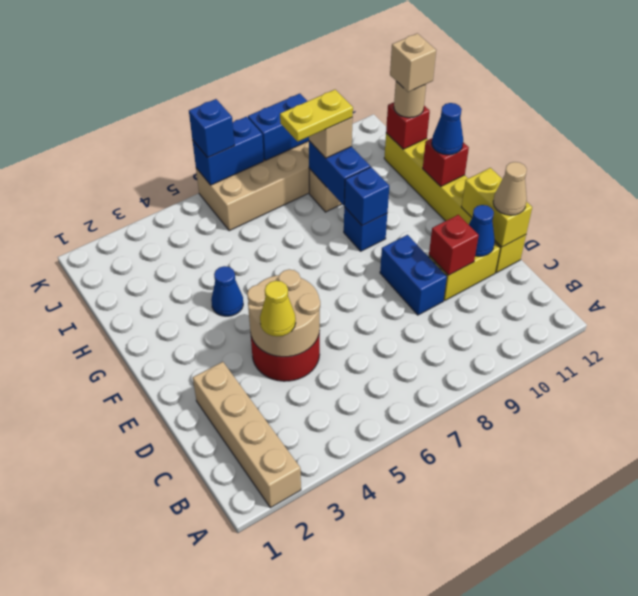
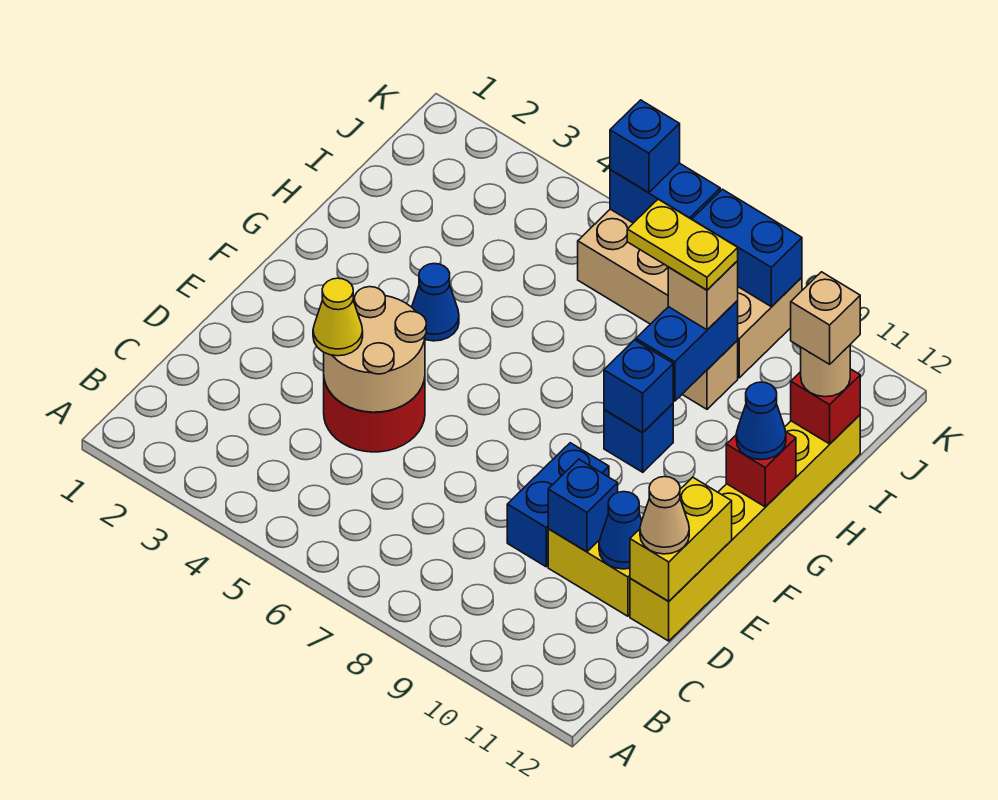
tan brick A2:D2 level 1 -> none
red brick D10 level 2 -> blue brick D10 level 2

